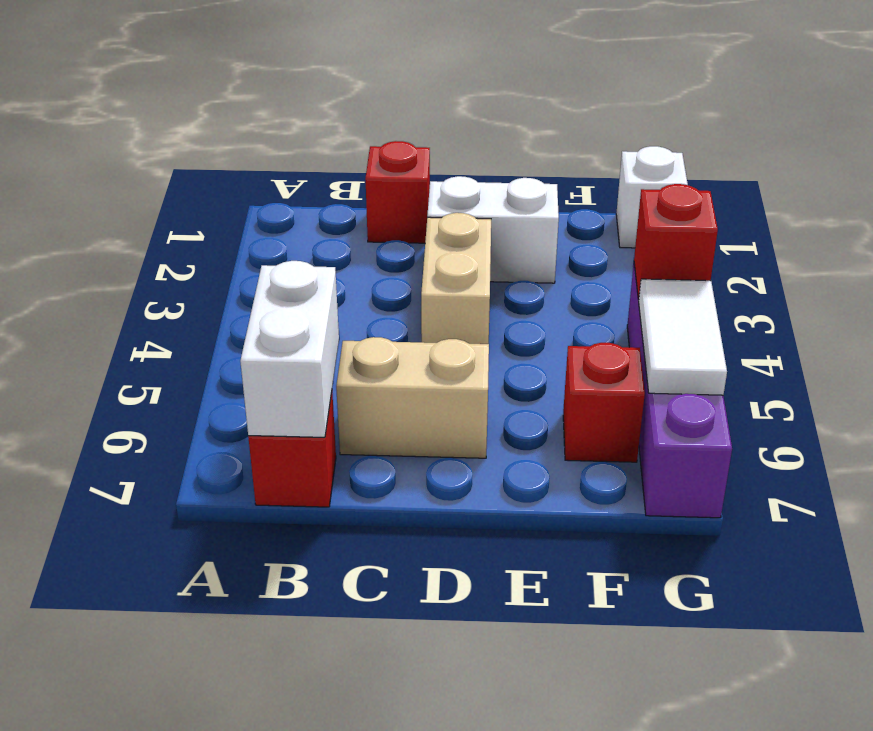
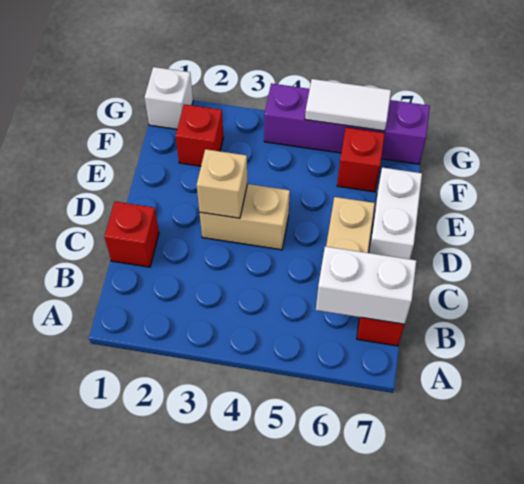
white brick D2:E2 level 1 -> white brick D7:E7 level 1
none -> tan brick D3 level 2
red brick G4 level 2 -> red brick F2 level 1

